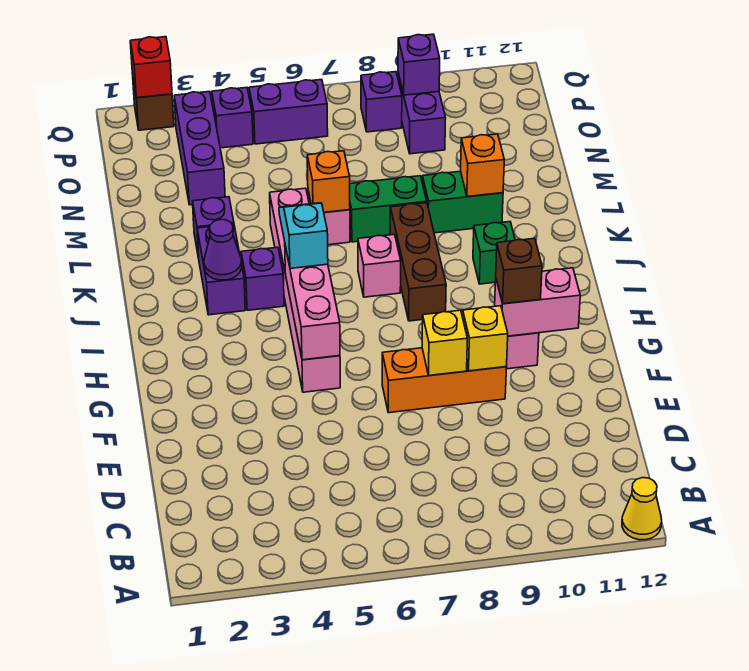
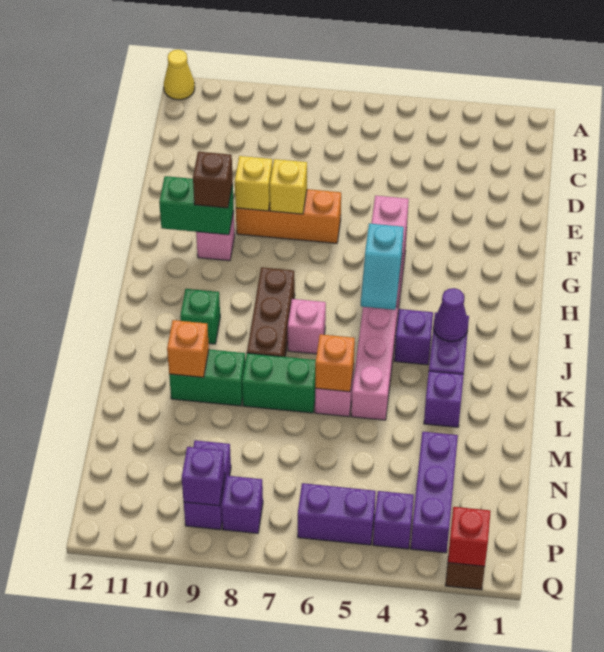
pink brick G10:G11 level 2 -> green brick G10:G11 level 2

